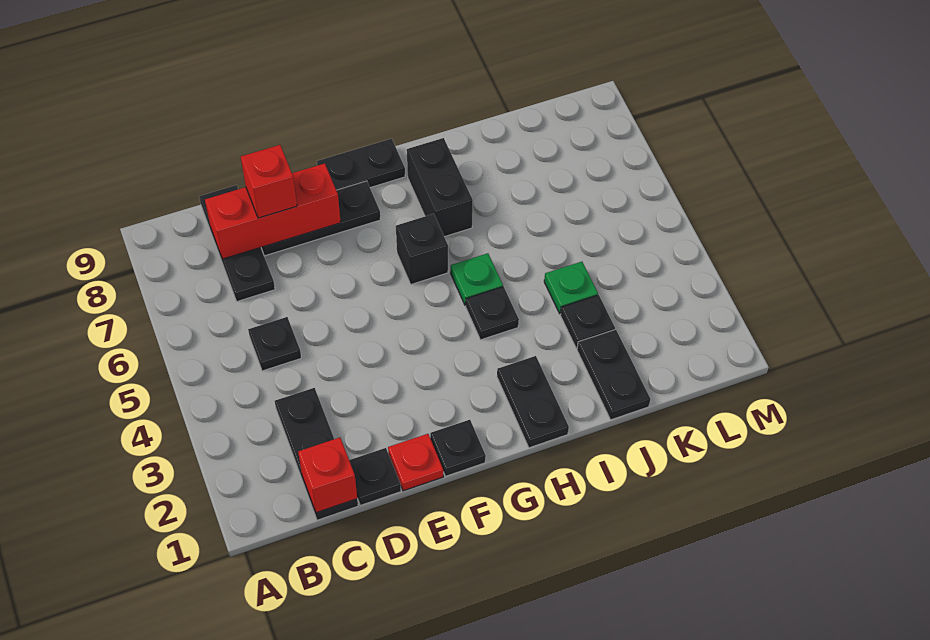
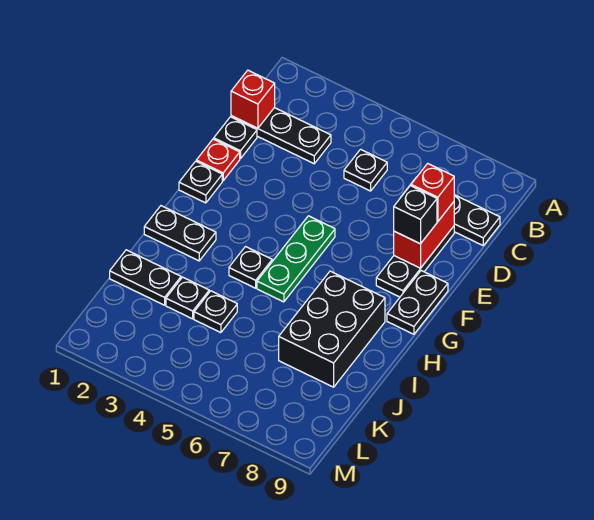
red brick C8:E8 level 2 -> red brick D8:E8 level 2
black brick G6 level 1 -> black brick E8 level 3
green plate H5 level 1 -> green plate F5:H5 level 1
black brick H7:H8 level 1 -> black brick H7:J8 level 1
green plate J4 level 1 -> black plate J4 level 1

